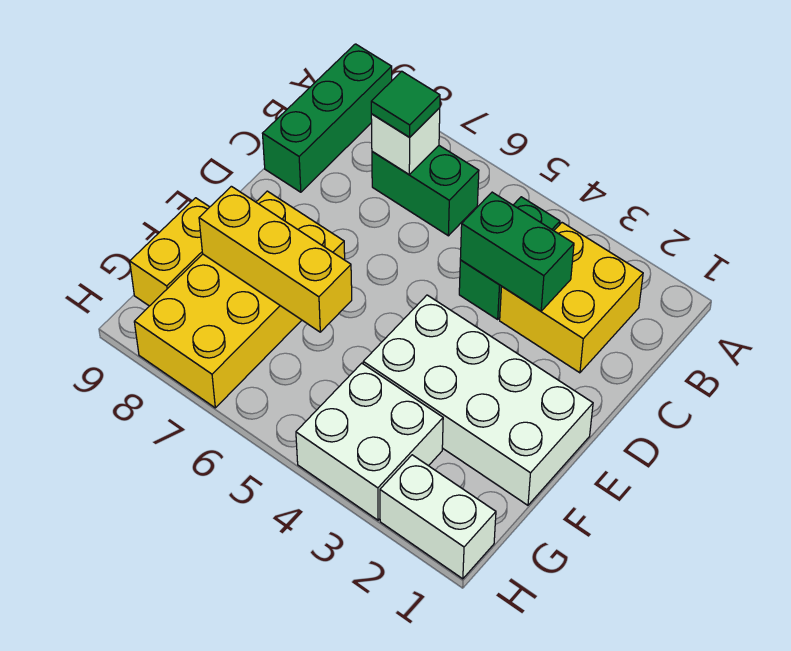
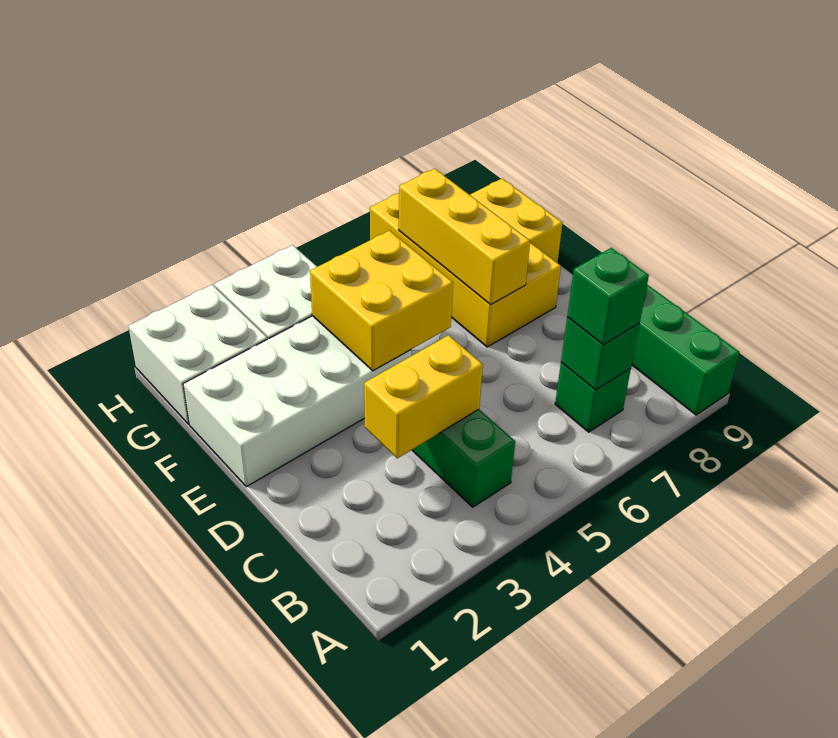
yellow brick B2:C3 level 1 -> yellow brick E4:F5 level 2
green brick B6:B7 level 1 -> green brick B7 level 1
white brick B7 level 2 -> green brick B7 level 2
green tile B7 level 3 -> green brick B7 level 3
green brick C3:C4 level 2 -> yellow brick C3:C4 level 2
yellow brick F6:F8 level 2 -> yellow brick E7:G7 level 2
white brick H1:H2 level 1 -> white brick G1:H2 level 1

